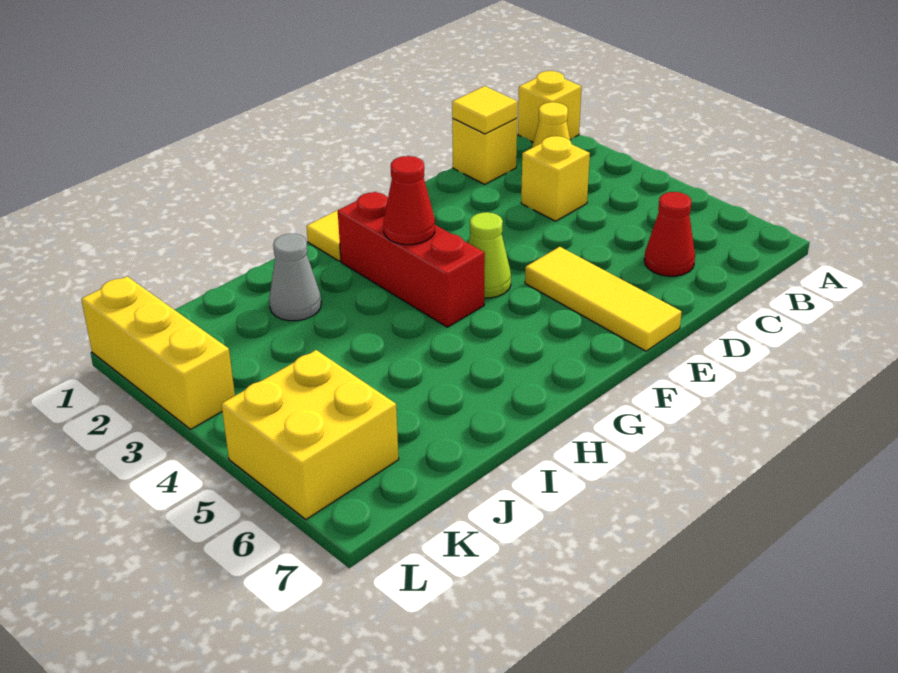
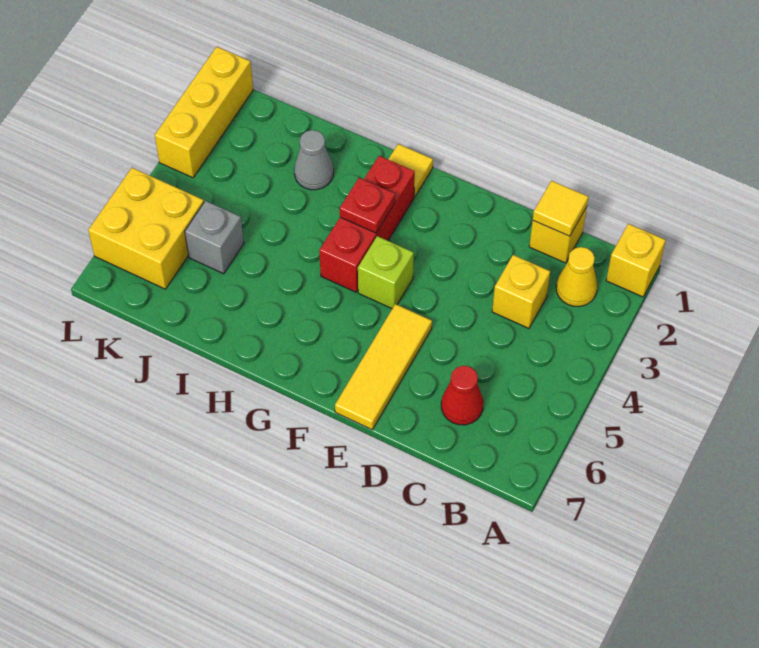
lime cone F4 level 1 -> lime brick F4 level 1
red cone G3 level 2 -> red plate G3 level 2
none -> grey brick J5 level 1

